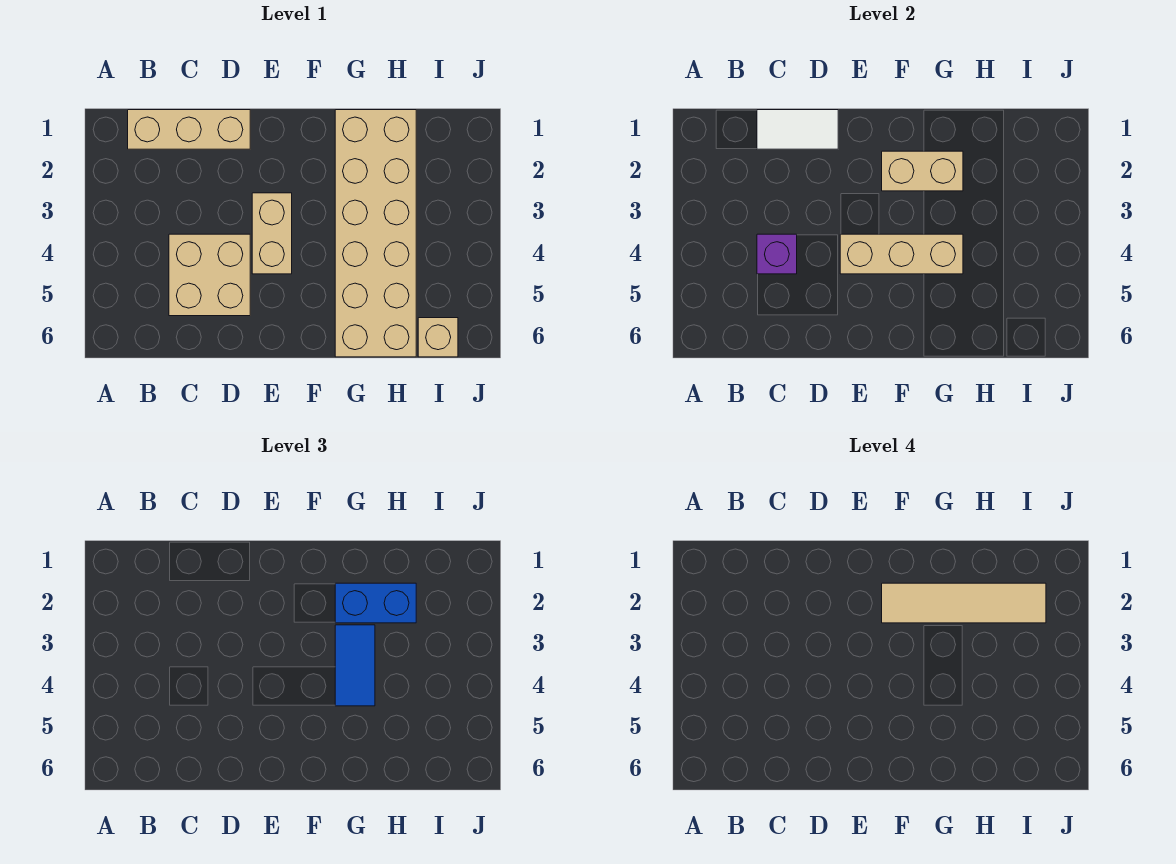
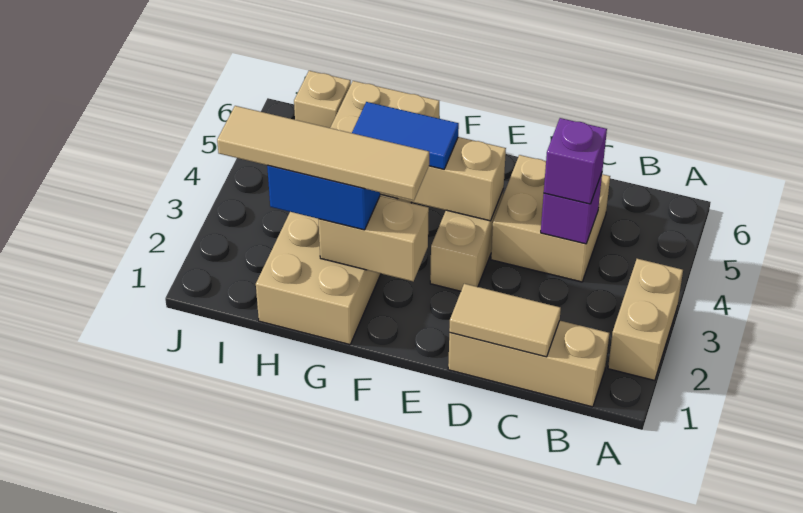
none -> tan brick A2:A3 level 1
white tile C1:D1 level 2 -> tan tile C1:D1 level 2
none -> purple brick C4 level 3
blue tile G3:G4 level 3 -> blue tile F4:G4 level 3

